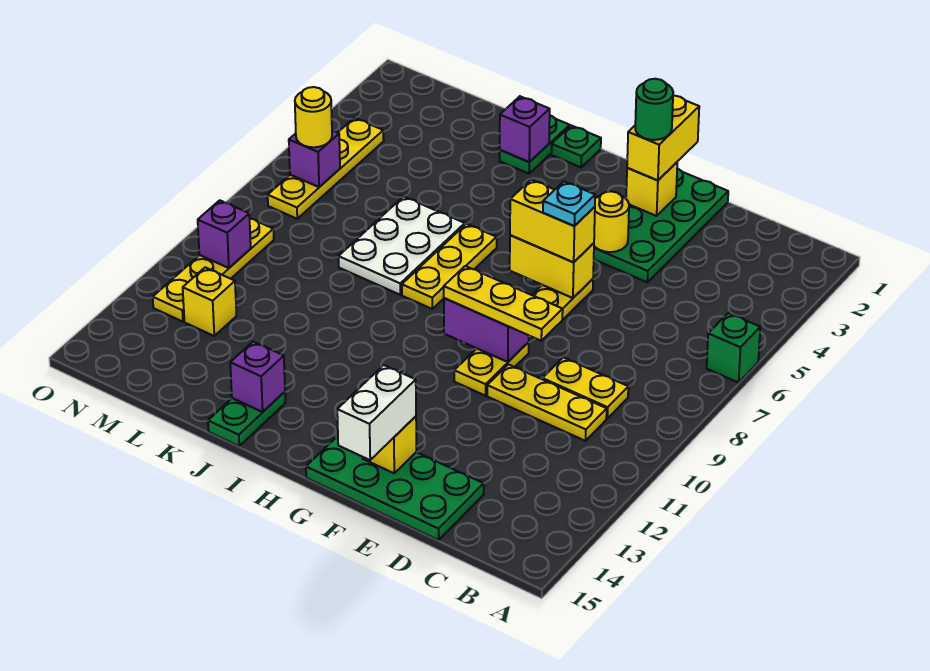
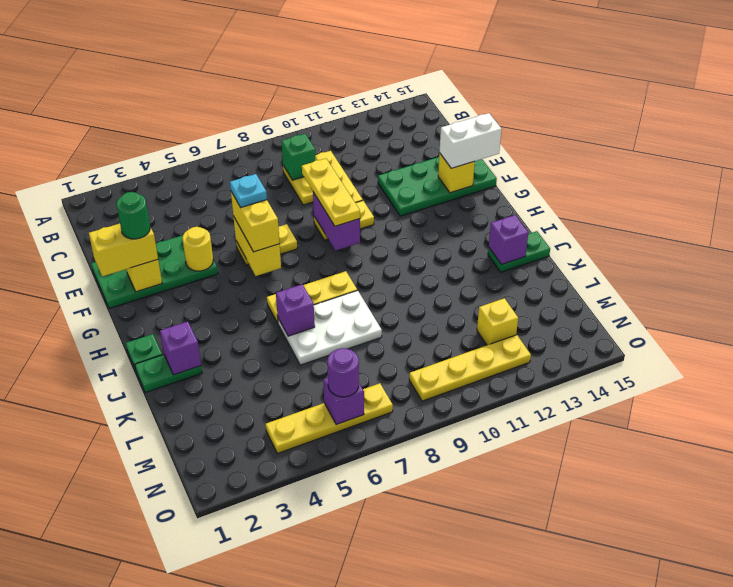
green brick A6 level 1 -> green brick C9 level 2
green plate D14:G15 level 1 -> green plate E12:F15 level 1
yellow round brick N6 level 3 -> purple round brick N6 level 3
purple brick N10 level 2 -> purple brick J6 level 2

